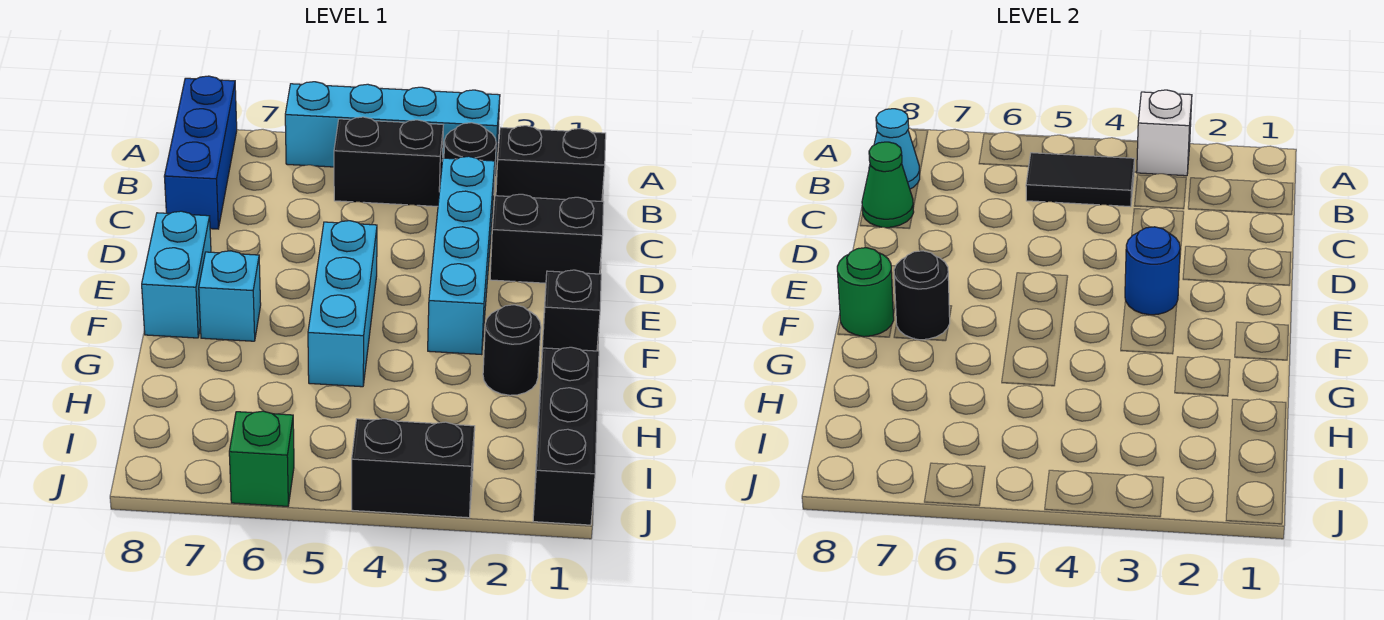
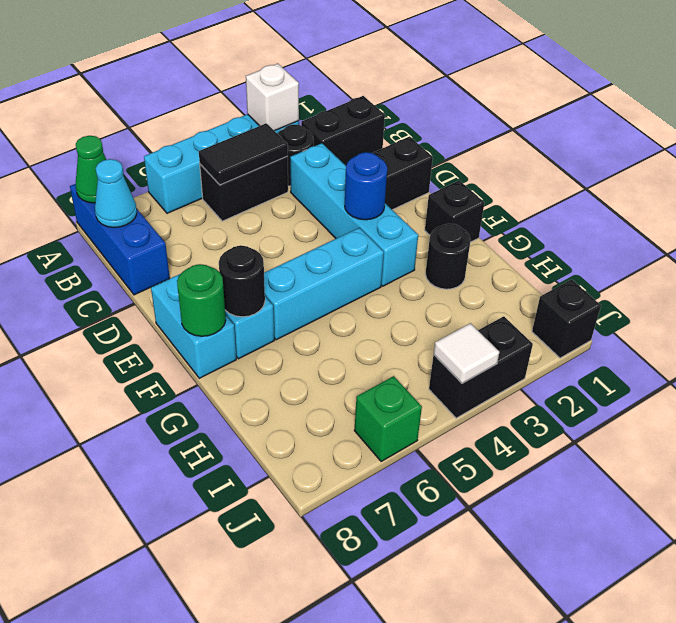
green cone C8 level 2 -> green cone A8 level 2
cyan brick E5:G5 level 1 -> cyan brick F4:F6 level 1
black brick H1:J1 level 1 -> black brick J1 level 1
none -> white tile J4 level 2

